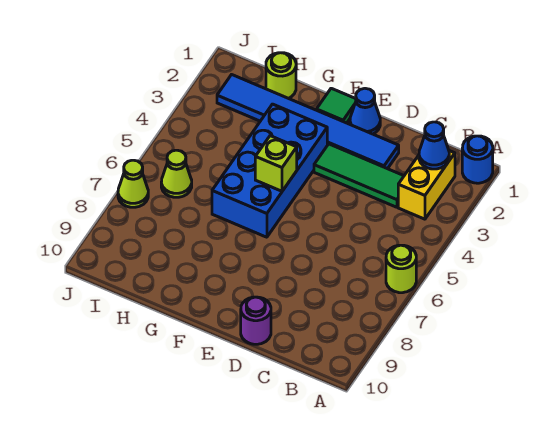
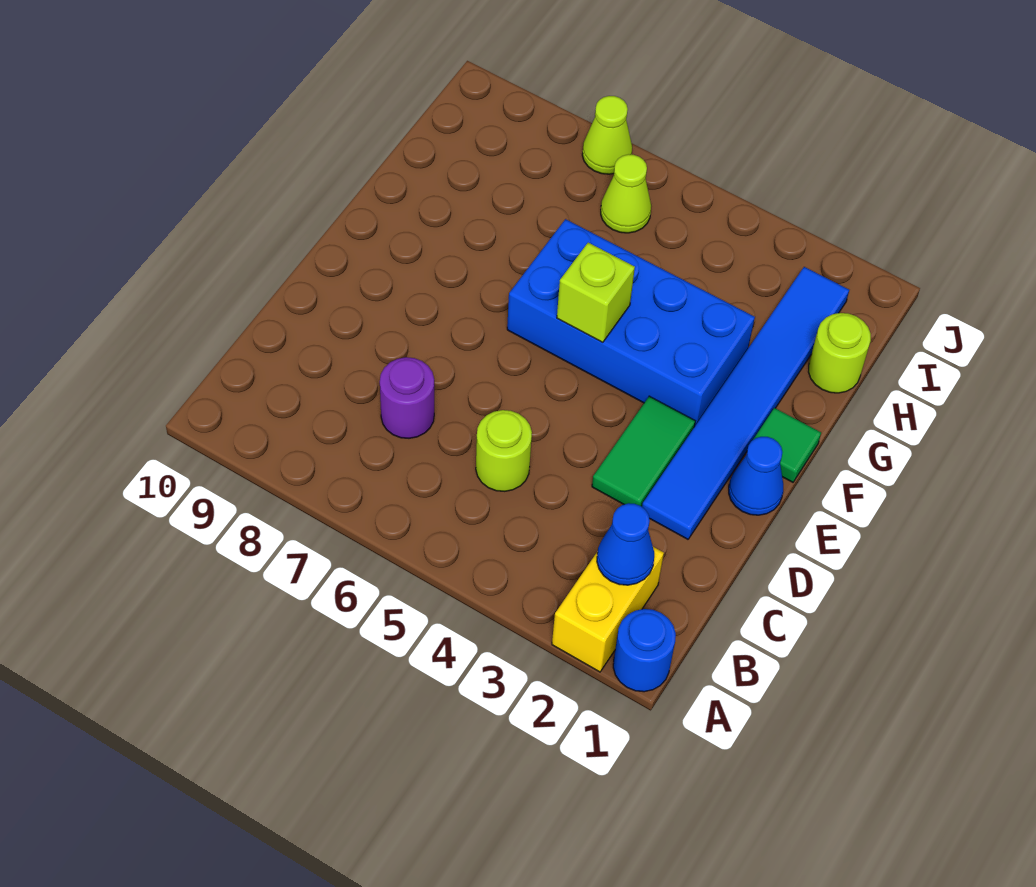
lime round brick A6 level 1 -> lime round brick C5 level 1
yellow brick B2:B3 level 1 -> yellow brick A2:B2 level 1
green tile C3:E3 level 1 -> green tile D3:E3 level 1
purple round brick D10 level 1 -> purple round brick C7 level 1

